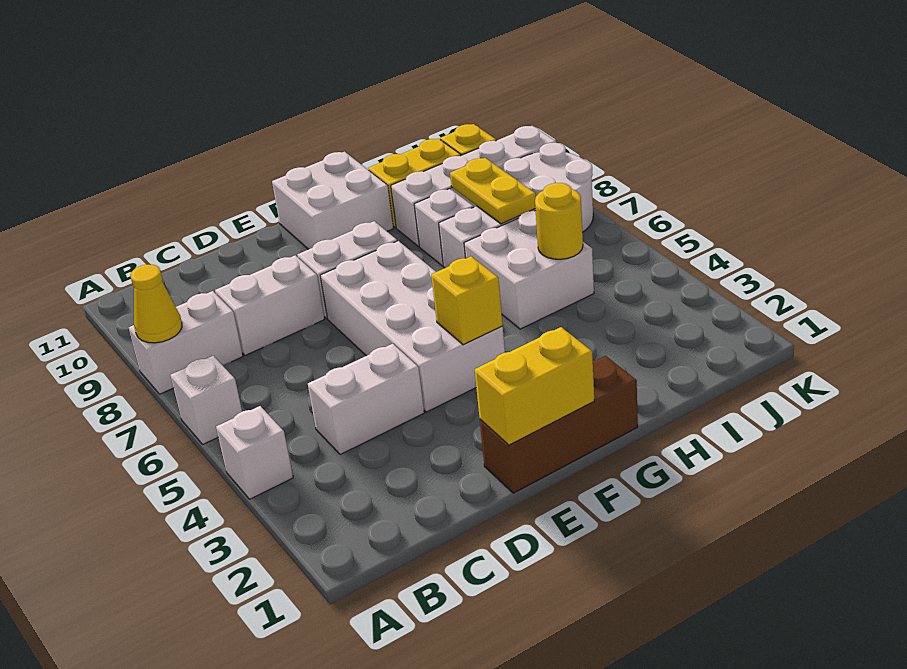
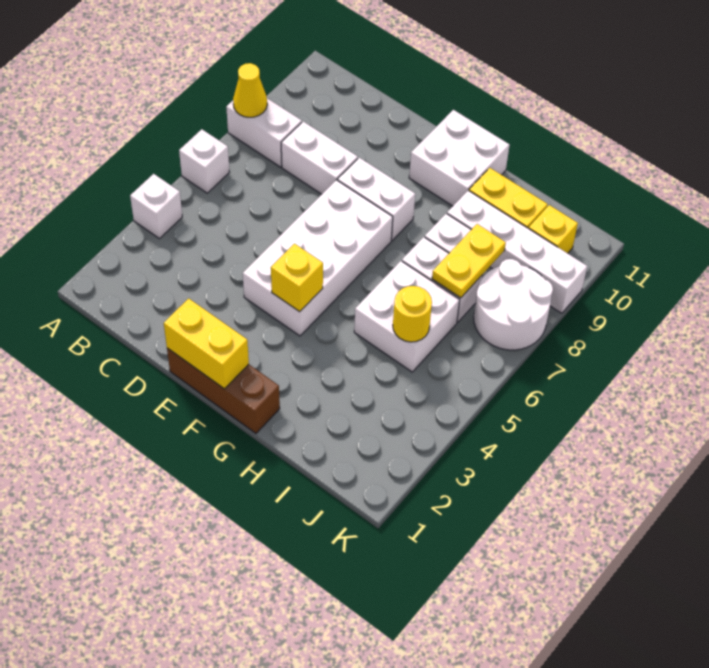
white brick C4:D4 level 1 -> none

